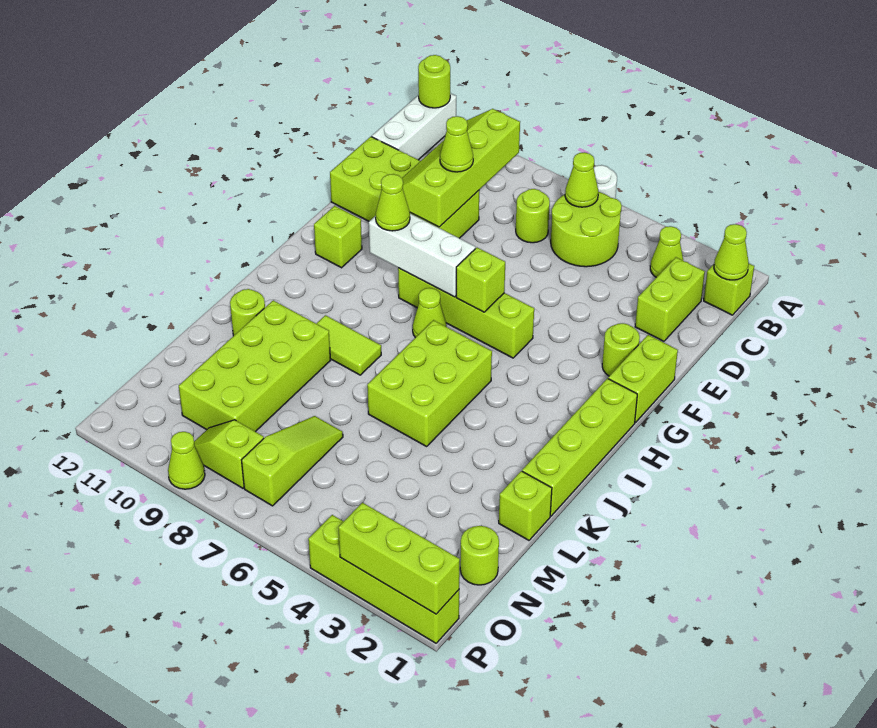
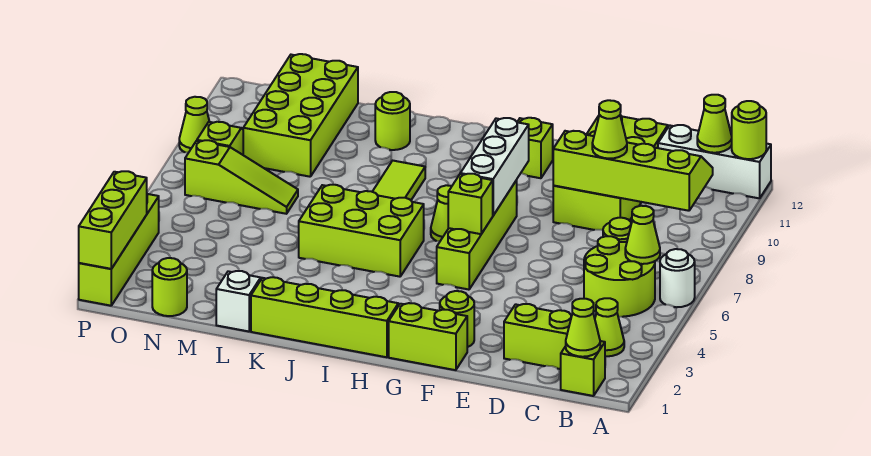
lime cone G9 level 3 -> lime cone B12 level 2
lime brick K9:N10 level 1 -> lime brick M9:N12 level 1
lime brick L1 level 1 -> white brick L1 level 1

